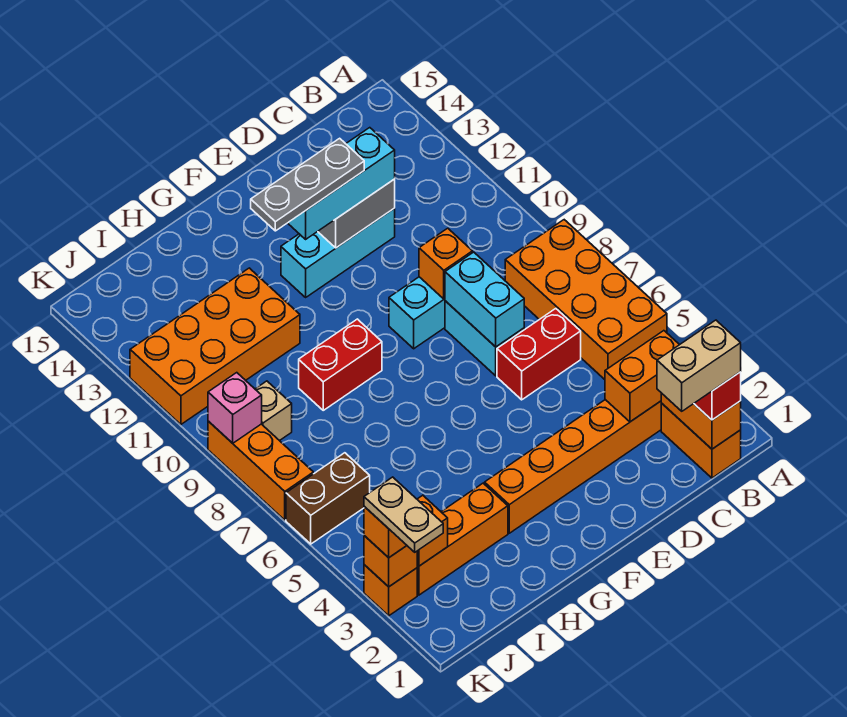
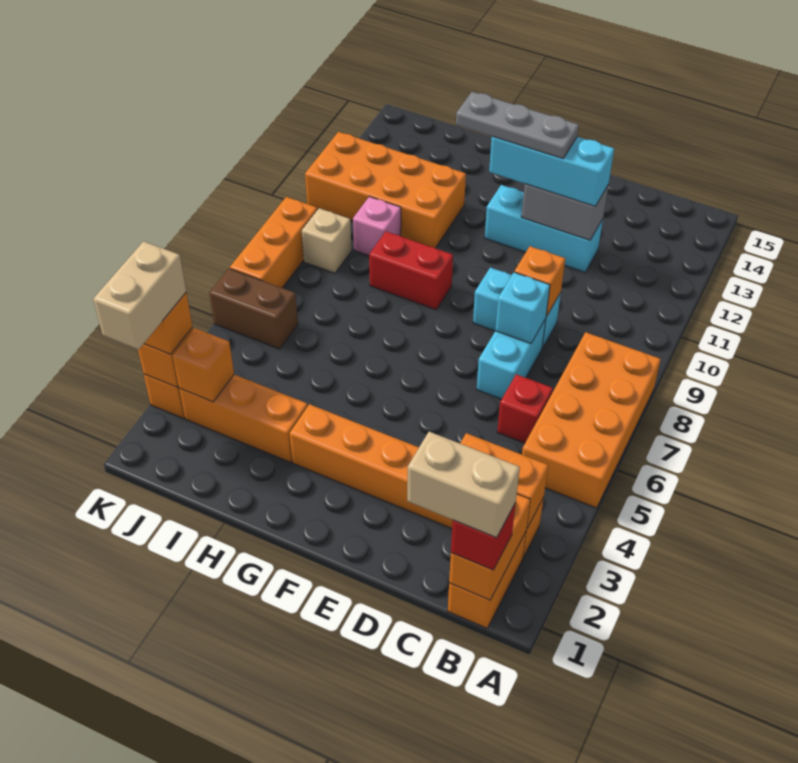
red brick C6:D6 level 1 -> red brick C6 level 1
cyan brick D7:D8 level 2 -> cyan brick D8 level 2
tan plate K2:K3 level 4 -> tan brick K2:K3 level 4
pink brick K9 level 2 -> pink brick I10 level 1

